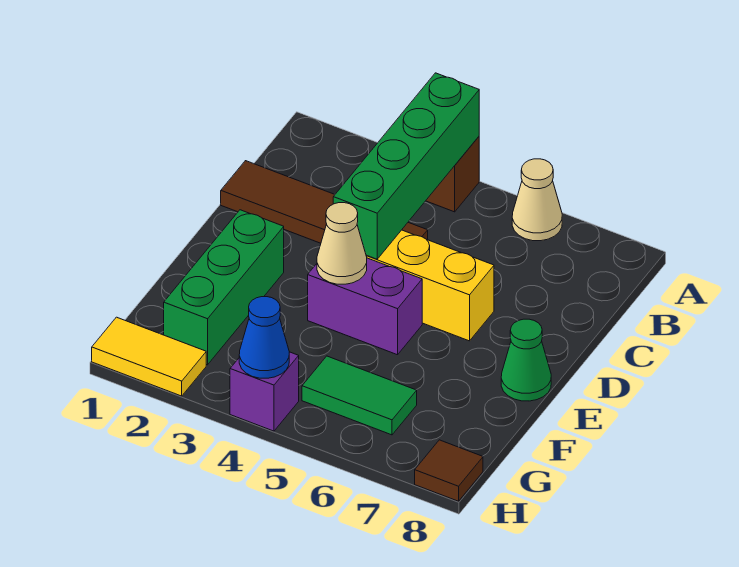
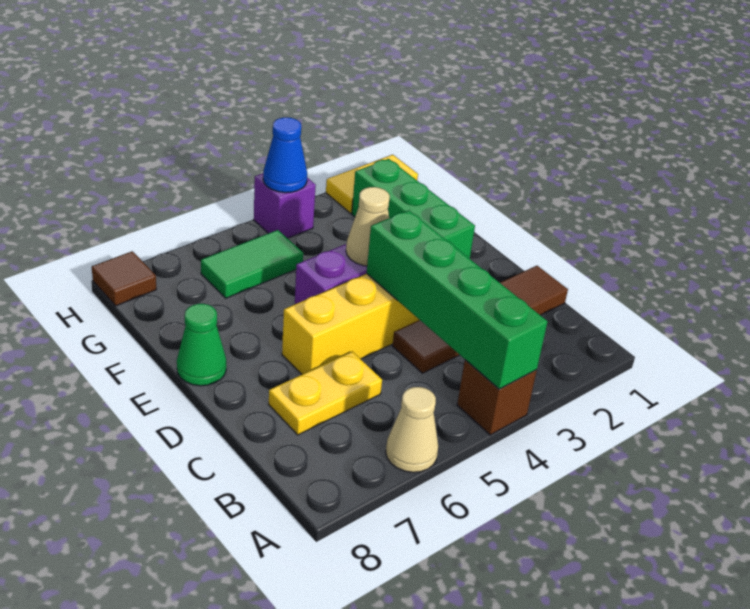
none -> yellow plate C6:C7 level 1

